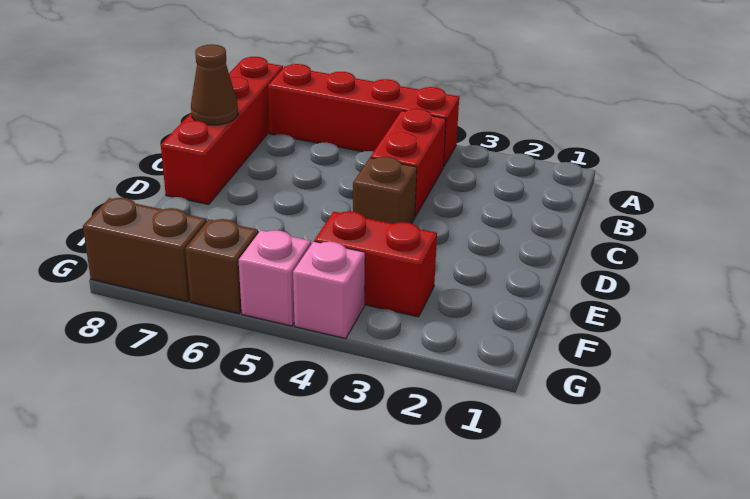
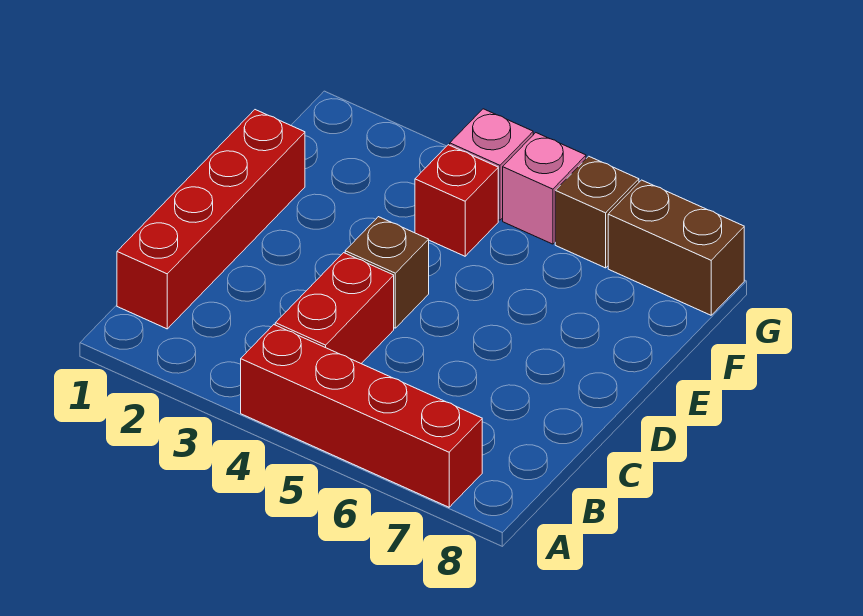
red brick A8:D8 level 1 -> red brick B1:E1 level 1
brown cone C8 level 2 -> none
red brick F3:F4 level 1 -> red brick F4 level 1

